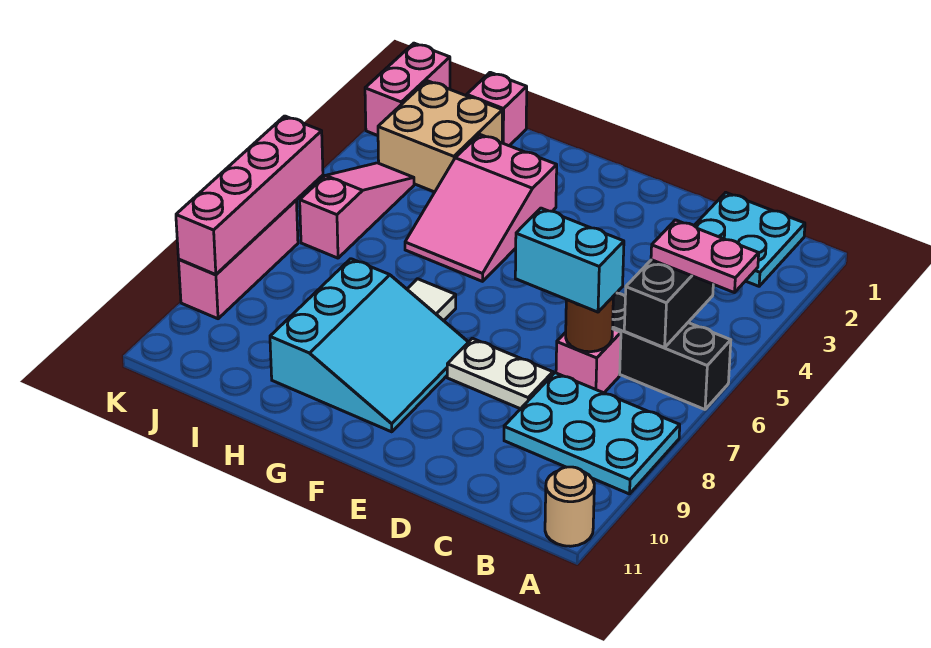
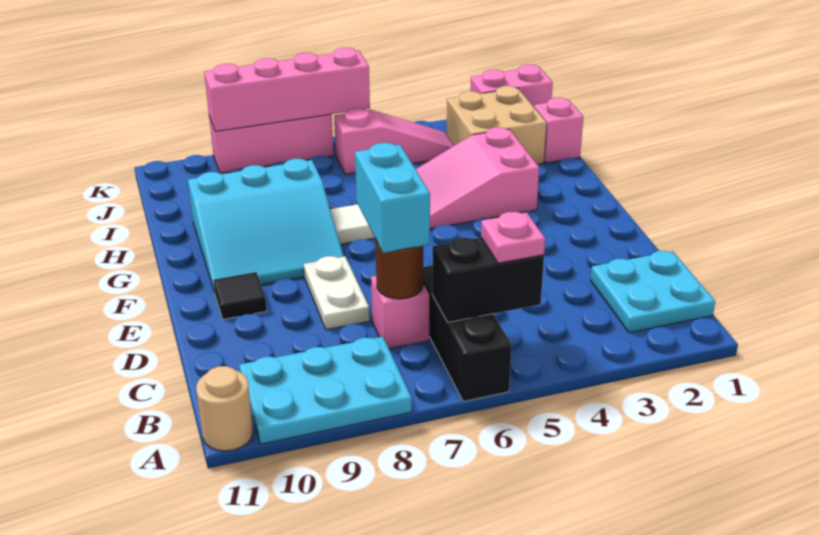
pink plate A5:B5 level 3 -> pink plate B5 level 3
cyan plate A8:C9 level 1 -> cyan plate A8:B10 level 1
none -> black tile E10 level 1

